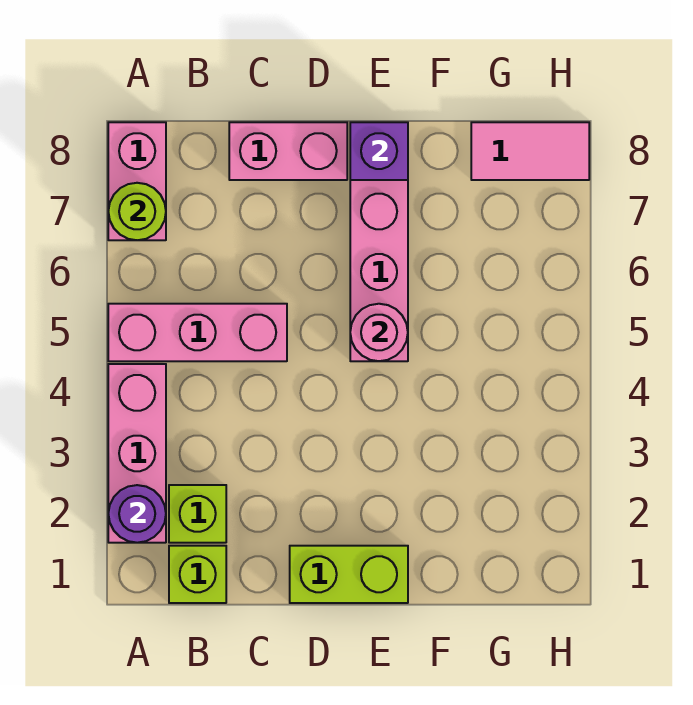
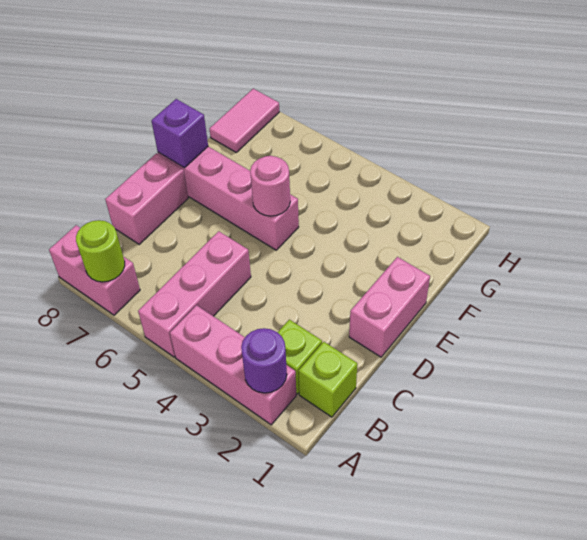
lime brick D1:E1 level 1 -> pink brick D1:E1 level 1

